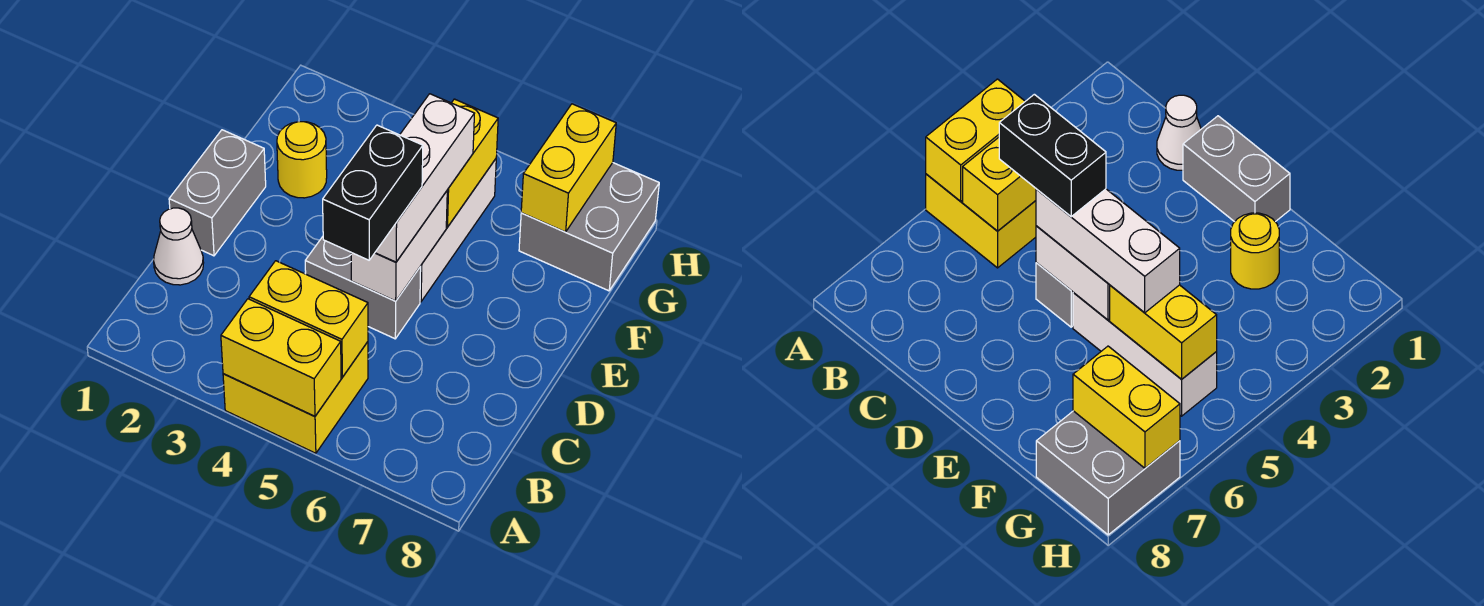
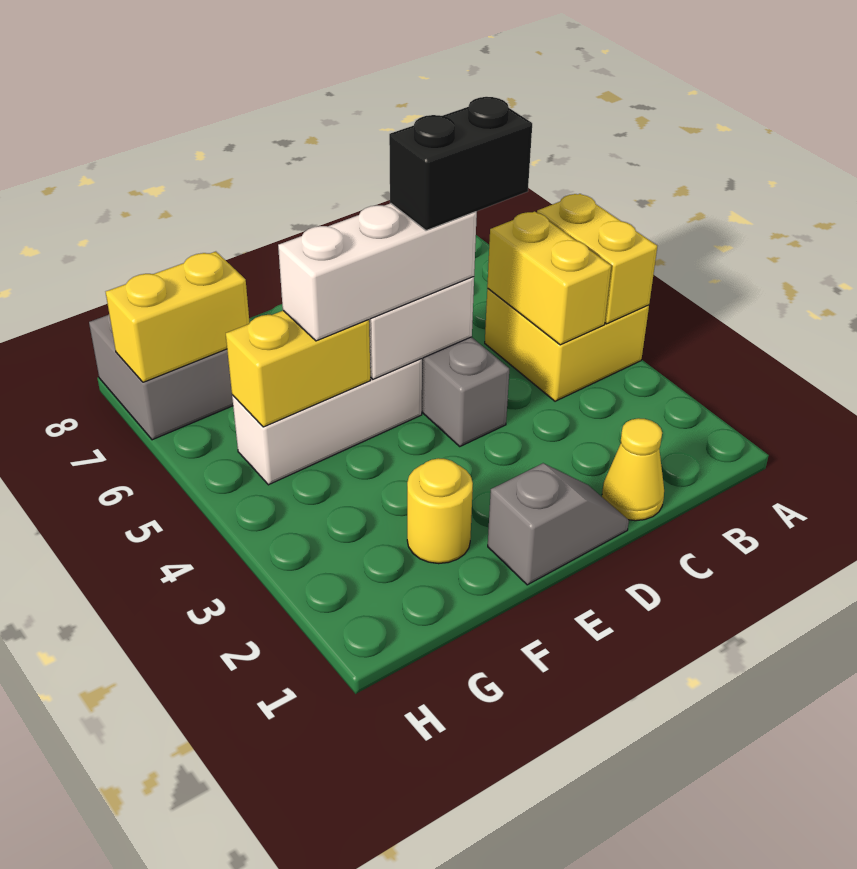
white cone C1 level 1 -> yellow cone C1 level 1
grey brick D1:E1 level 1 -> grey slope D1:E1 level 1 top E

